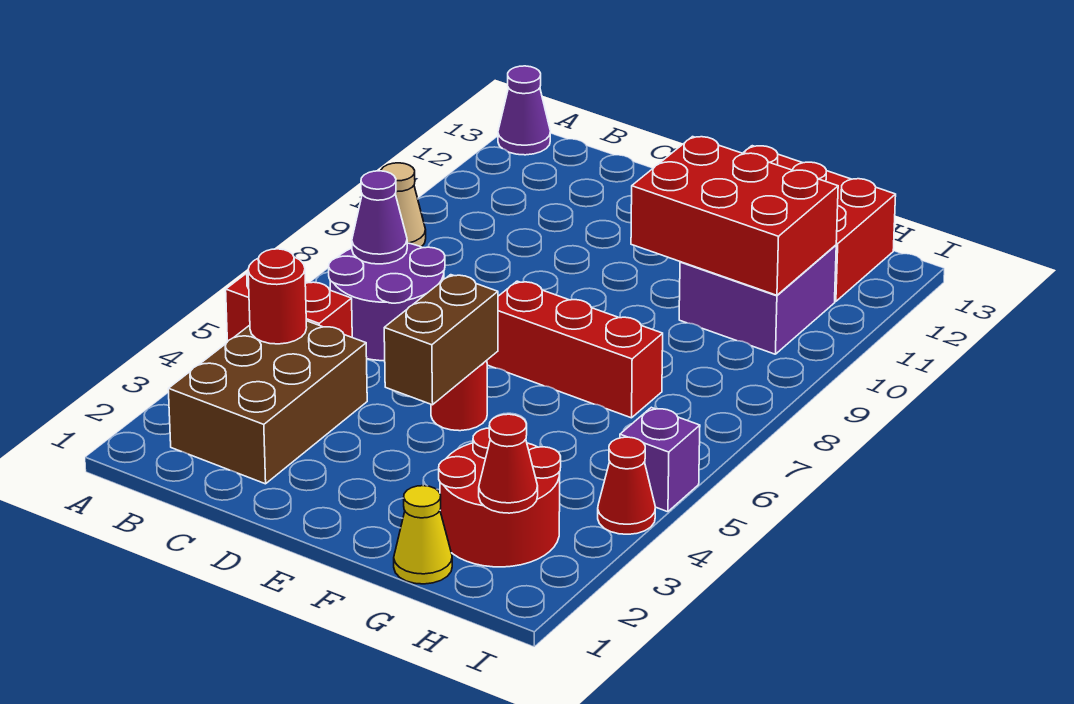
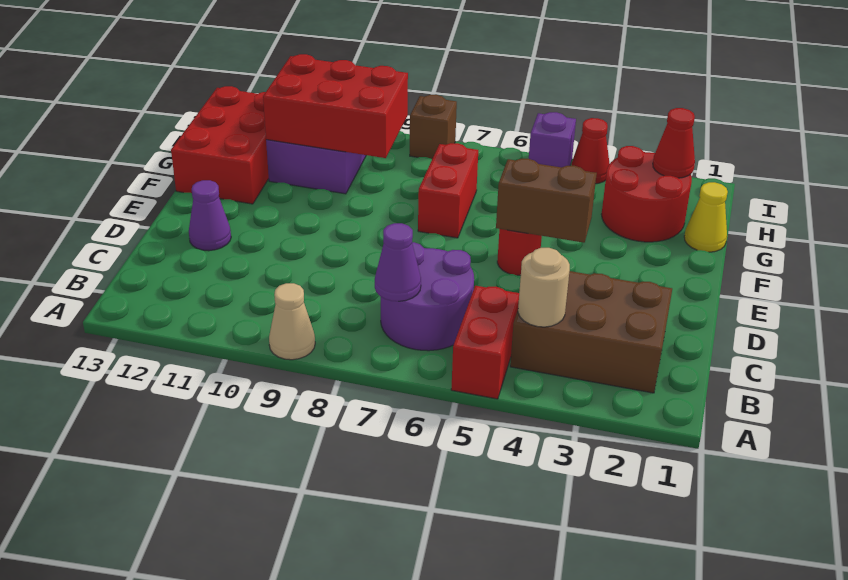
purple cone A13 level 1 -> purple cone D12 level 1
red round brick B4 level 2 -> tan round brick B4 level 2
red brick E7:G7 level 1 -> red brick F7:G7 level 1
red brick F10:H11 level 2 -> red brick G9:H11 level 2
none -> brown brick I8 level 1

